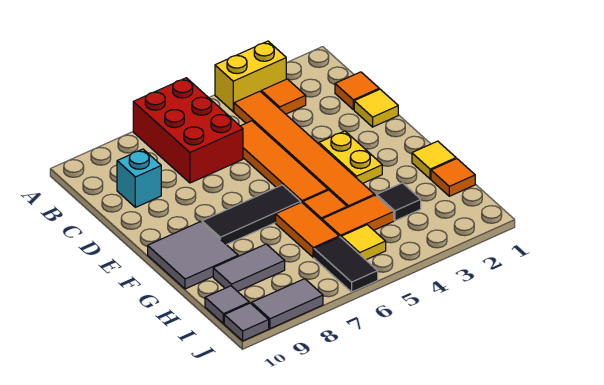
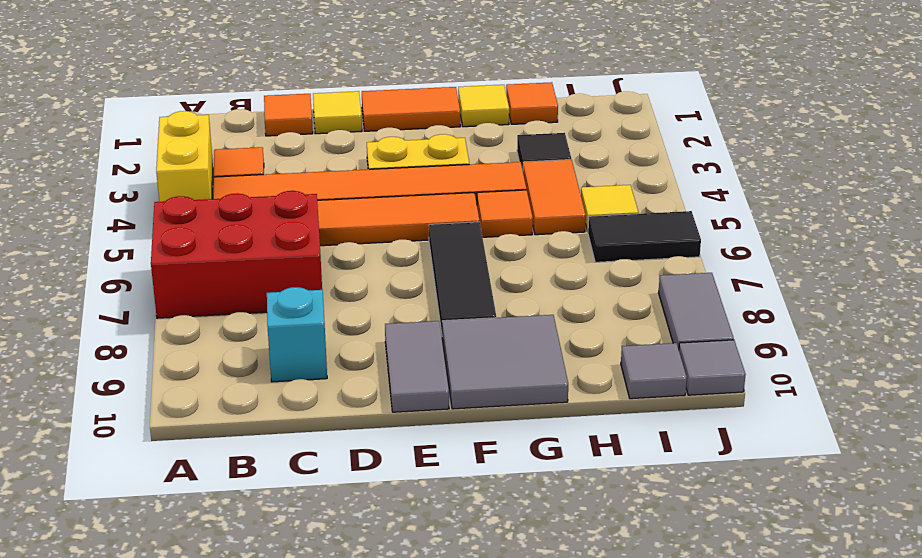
orange tile G6:H6 level 1 -> orange tile E1:F1 level 1
grey tile H8:H9 level 1 -> grey tile E9:E10 level 1

